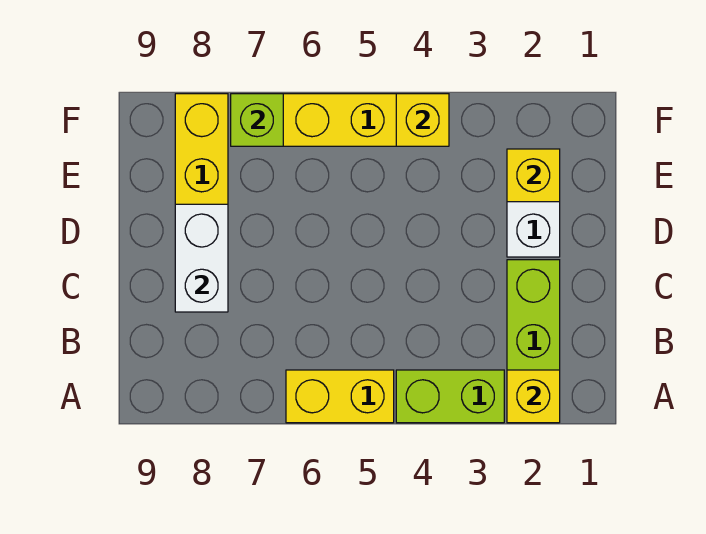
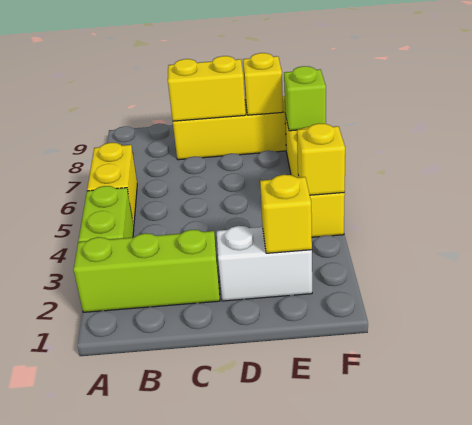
yellow brick A2 level 2 -> yellow brick E8 level 2
white brick C8:D8 level 2 -> yellow brick C8:D8 level 2

